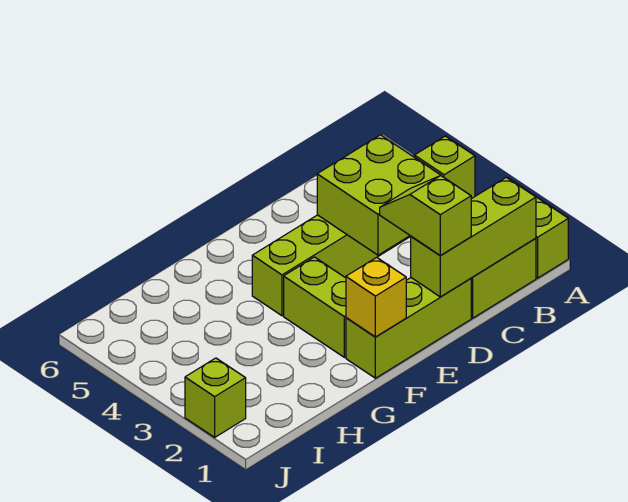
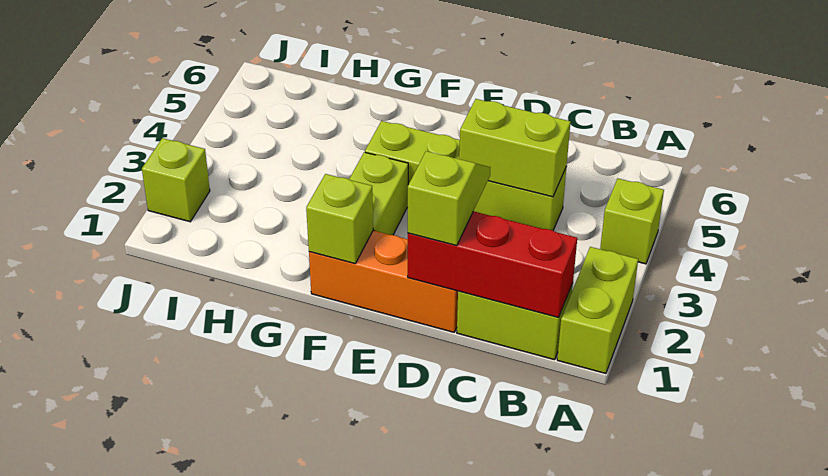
lime brick B1:D1 level 2 -> red brick B1:D1 level 2
lime brick C3:D4 level 2 -> lime brick C4:D4 level 2
lime brick D1:F1 level 1 -> orange brick D1:F1 level 1
yellow brick F1 level 2 -> lime brick F1 level 2

